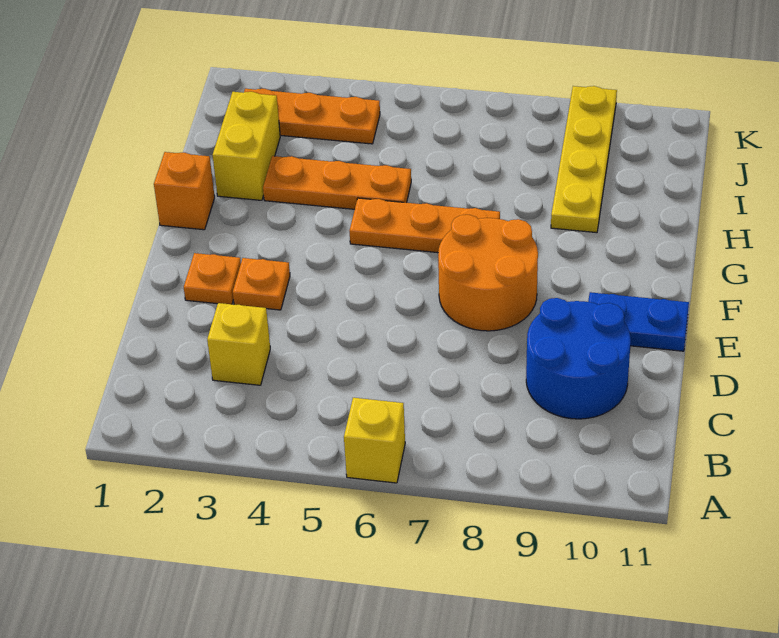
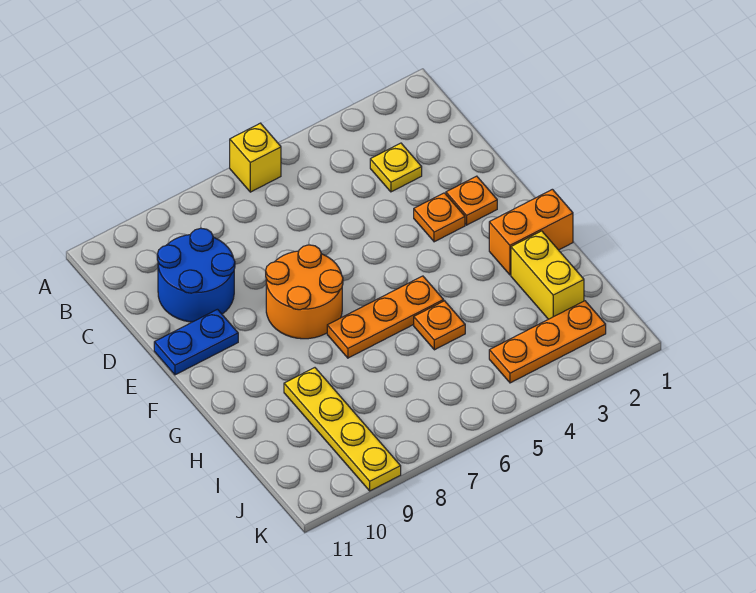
yellow brick C3 level 1 -> yellow plate C3 level 1
orange brick G1 level 1 -> orange brick G1:G2 level 1
orange plate H3:H5 level 1 -> orange plate H5 level 1

